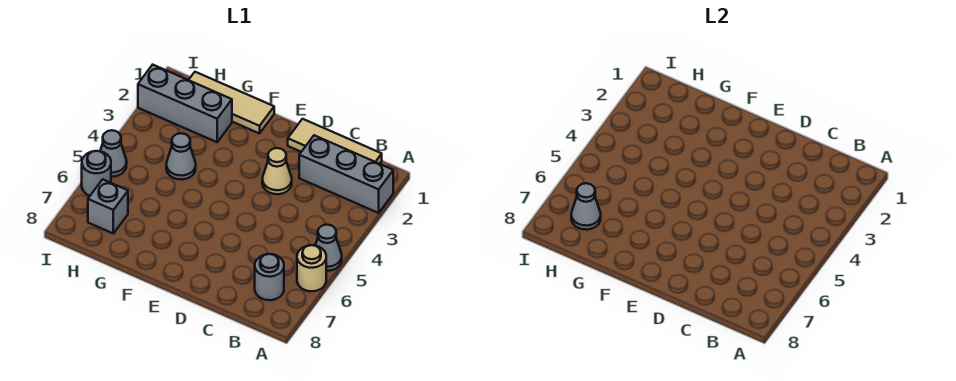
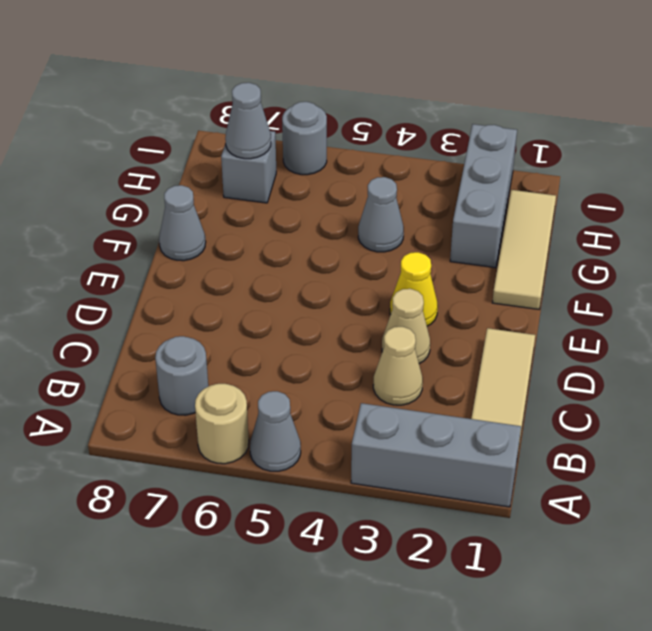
grey brick A2:C2 level 1 -> grey brick A1:A3 level 1
none -> tan cone C3 level 1
none -> yellow cone E3 level 1
grey cone I5 level 1 -> grey cone F8 level 1

